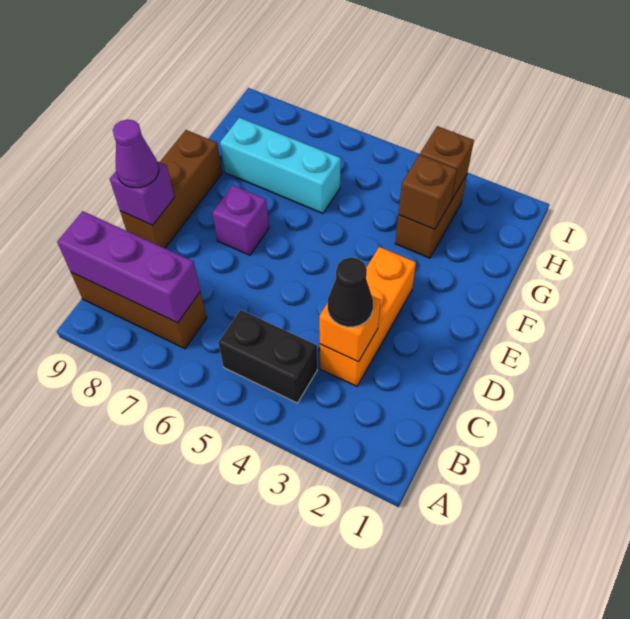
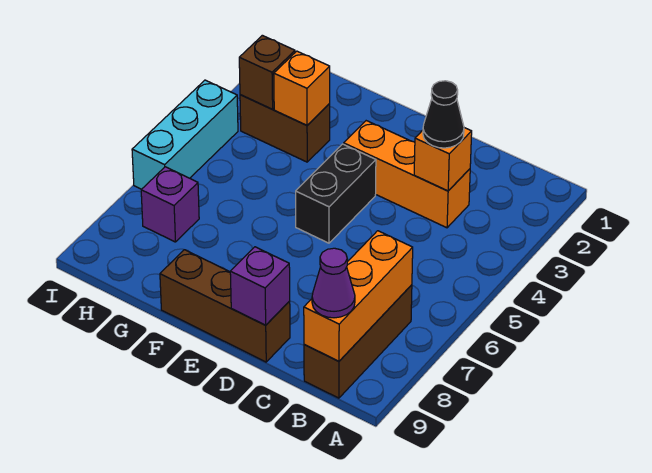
black brick B4:B5 level 1 -> black brick E4:E5 level 1
purple brick B7:B9 level 2 -> orange brick B7:B9 level 2
purple cone D9 level 3 -> purple cone B9 level 3
purple brick E7 level 1 -> purple brick H7 level 1
brown brick G3 level 2 -> orange brick G3 level 2
cyan brick G6:G8 level 1 -> cyan brick I4:I6 level 1

